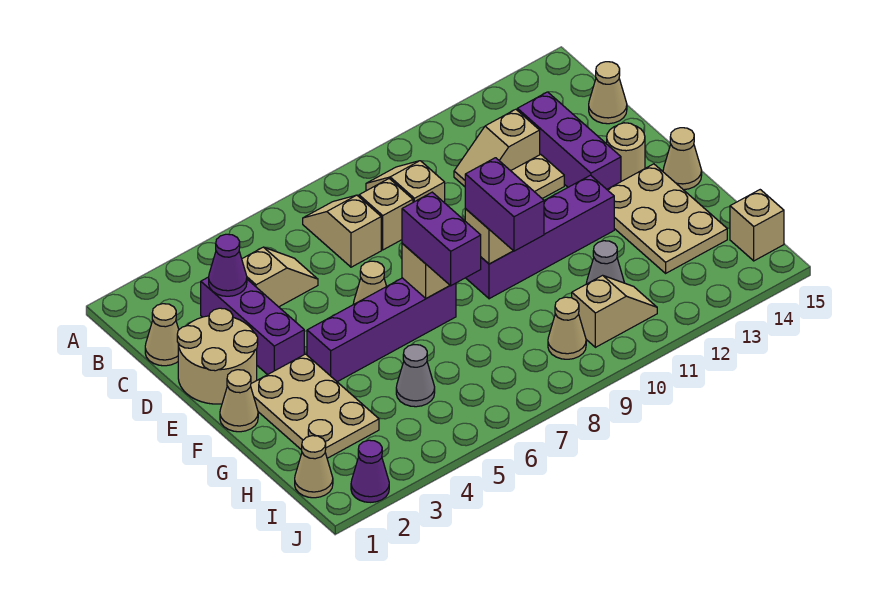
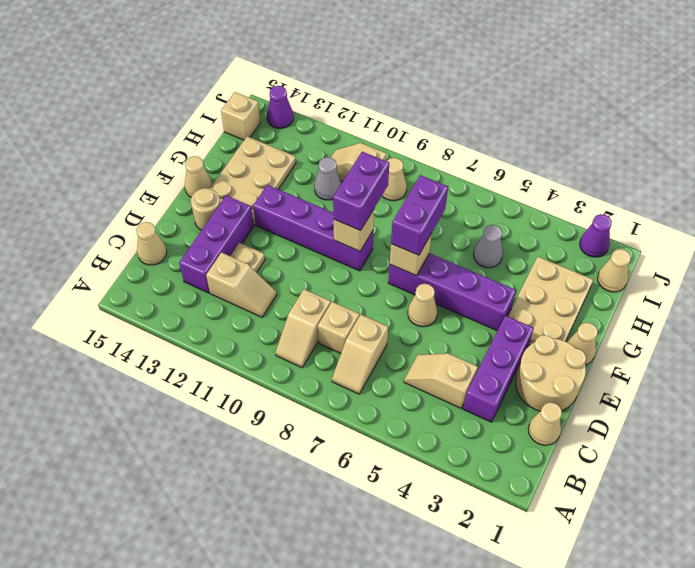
purple cone C3 level 2 -> purple cone J14 level 1

